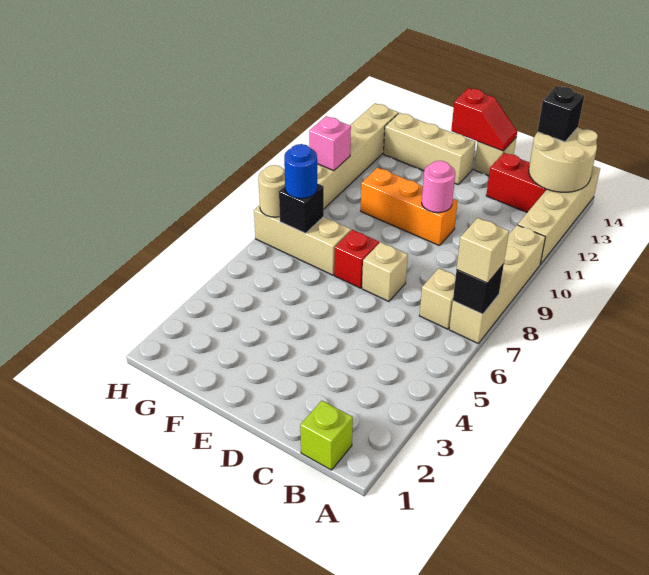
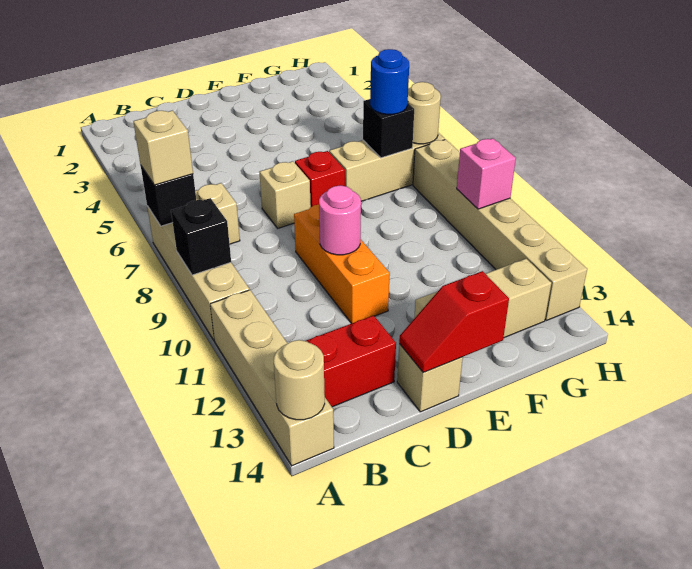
tan round brick A13:B14 level 2 -> tan round brick A14 level 2
lime brick B1 level 1 -> none
black brick B14 level 3 -> black brick A9 level 2
orange brick D10:F10 level 1 -> orange brick D9:D11 level 1

